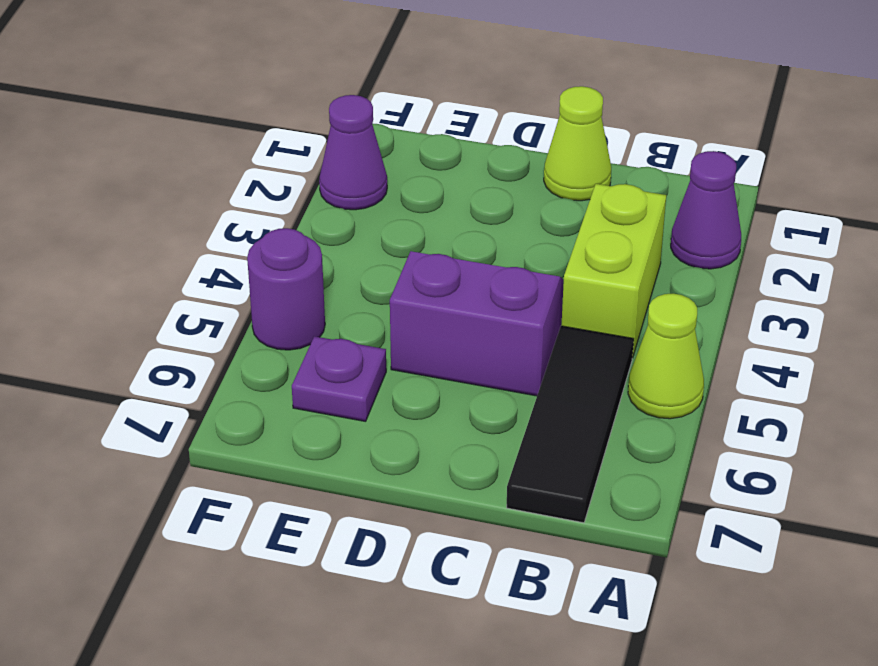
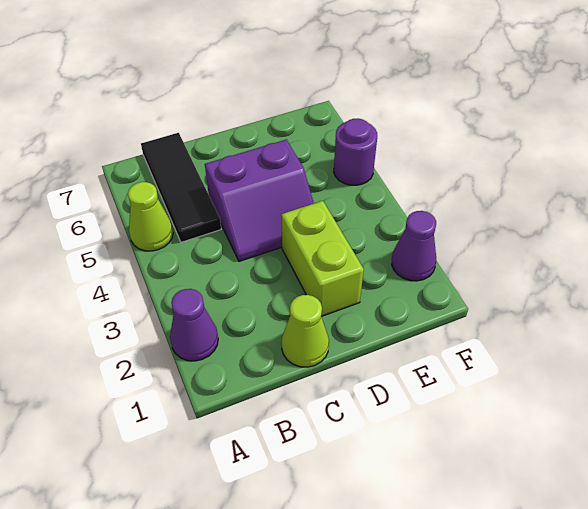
lime brick B3:B4 level 1 -> lime brick D2:D3 level 1
purple plate E6 level 1 -> none

